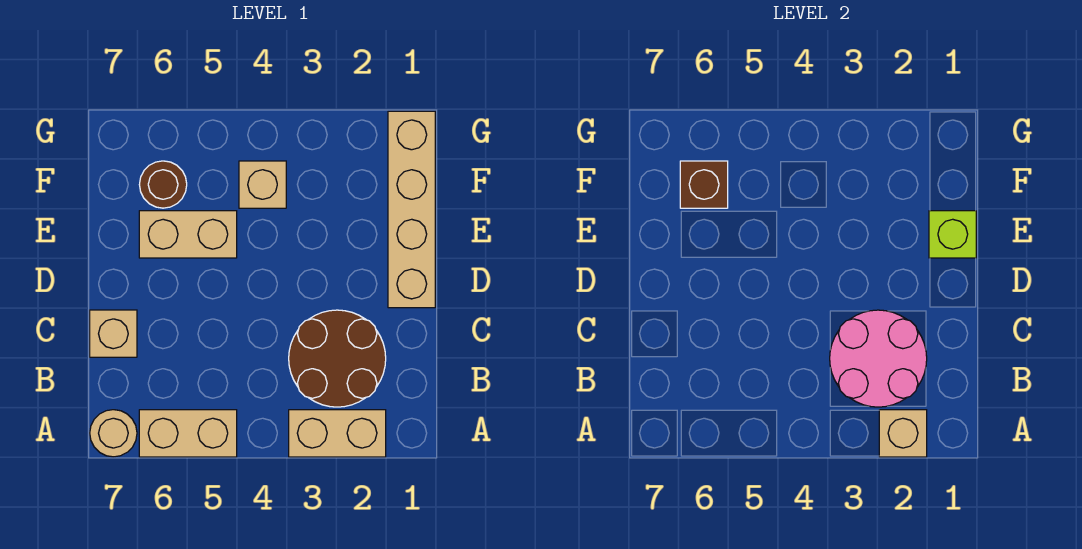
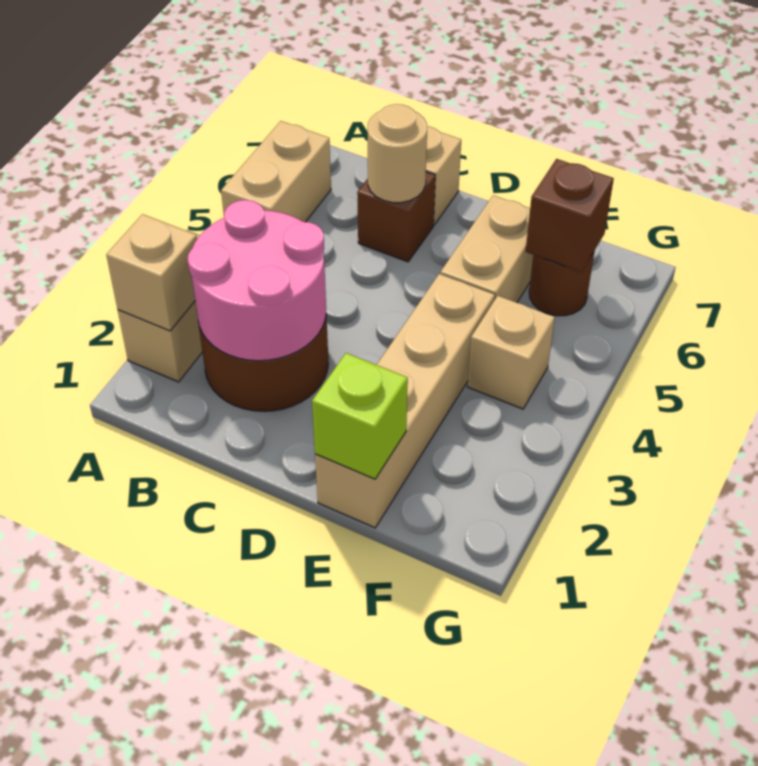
tan round brick A7 level 1 -> tan round brick C6 level 2
none -> brown brick C6 level 1
tan brick D1:G1 level 1 -> tan brick E1:E4 level 1

